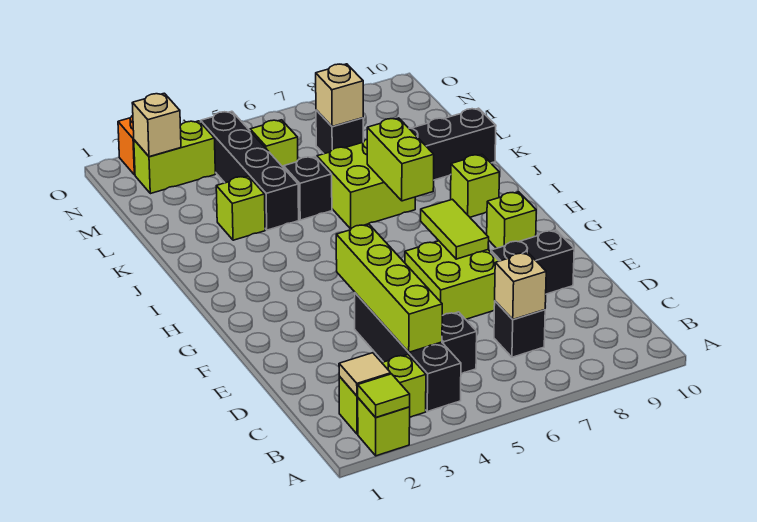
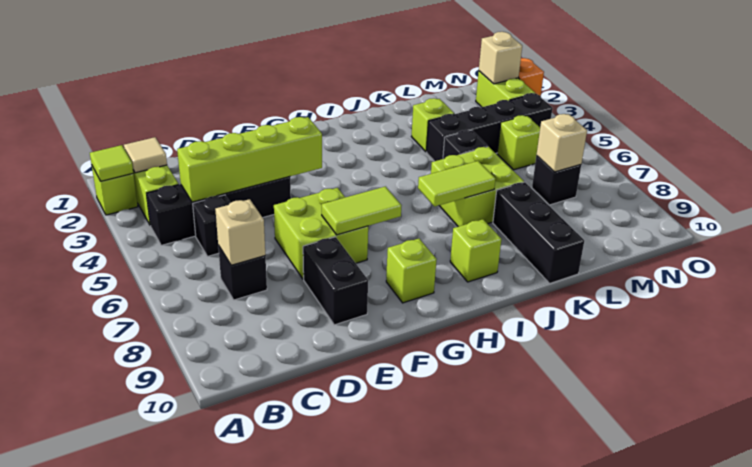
lime brick I7:J7 level 2 -> lime tile I7:J7 level 2

